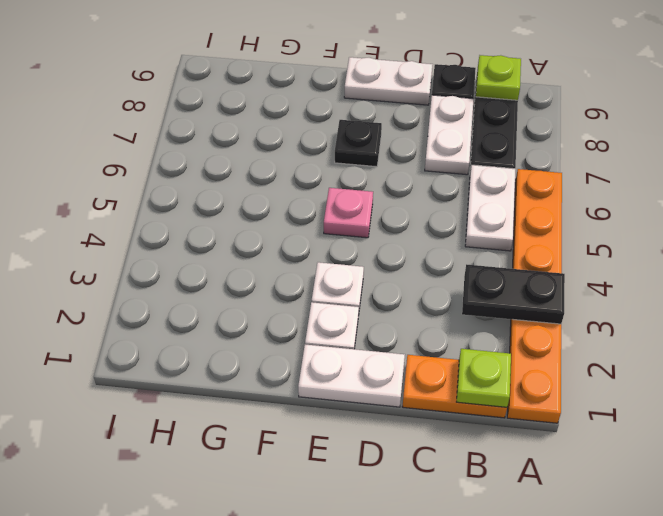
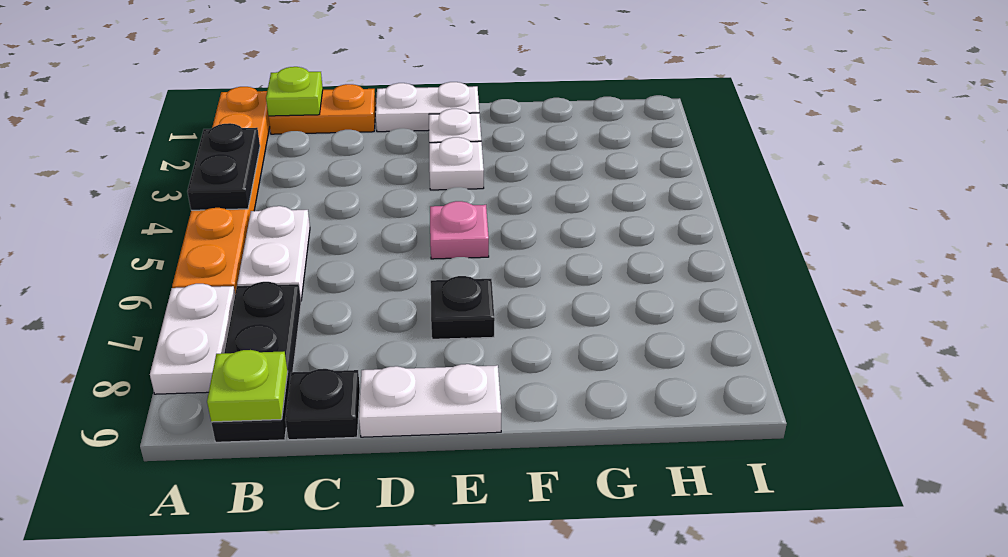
black plate A3:B3 level 2 -> black plate A3:A4 level 2
white plate C7:C8 level 1 -> white plate A7:A8 level 1

